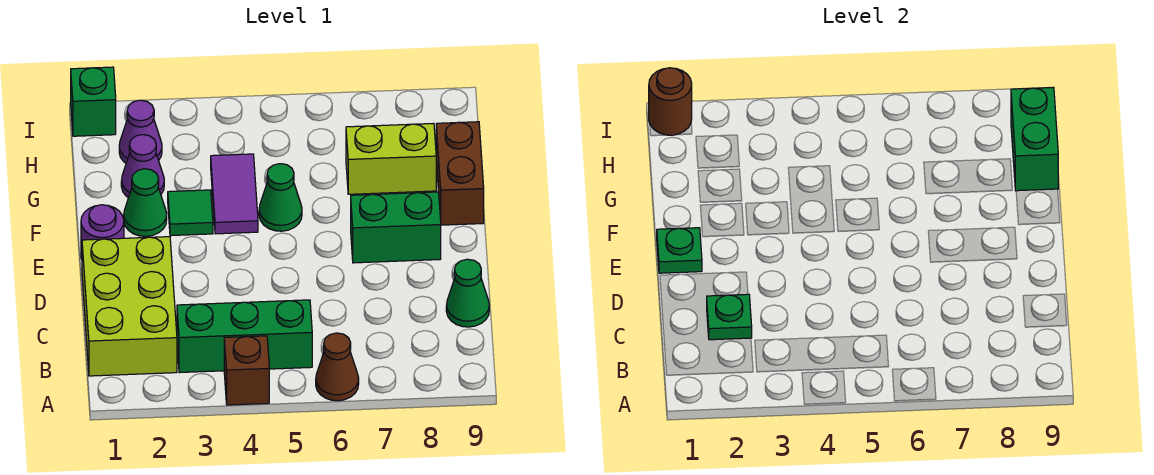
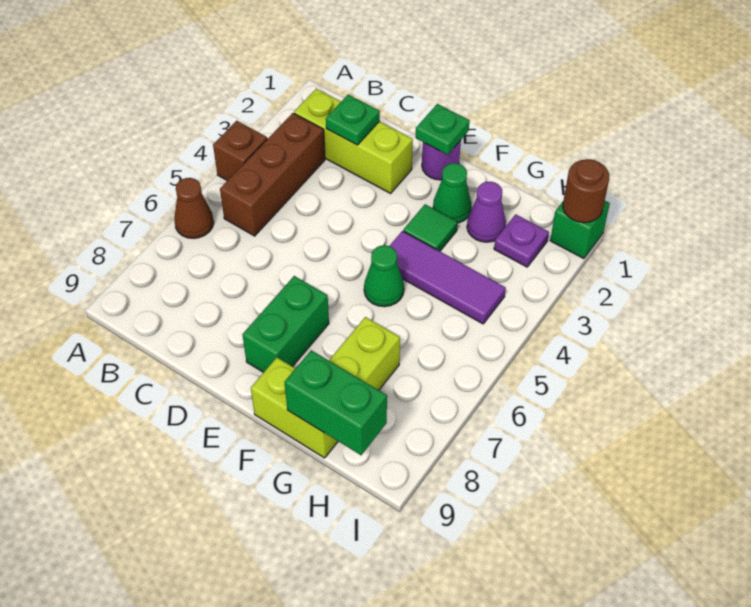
lime brick B1:D2 level 1 -> lime brick B2:D2 level 1
green brick B3:B5 level 1 -> brown brick B3:B5 level 1
green cone C9 level 1 -> none
purple tile F4:G4 level 1 -> purple tile F4:H4 level 1
brown brick F9:G9 level 1 -> lime brick F9:G9 level 1
purple cone H2 level 1 -> purple plate H2 level 1

